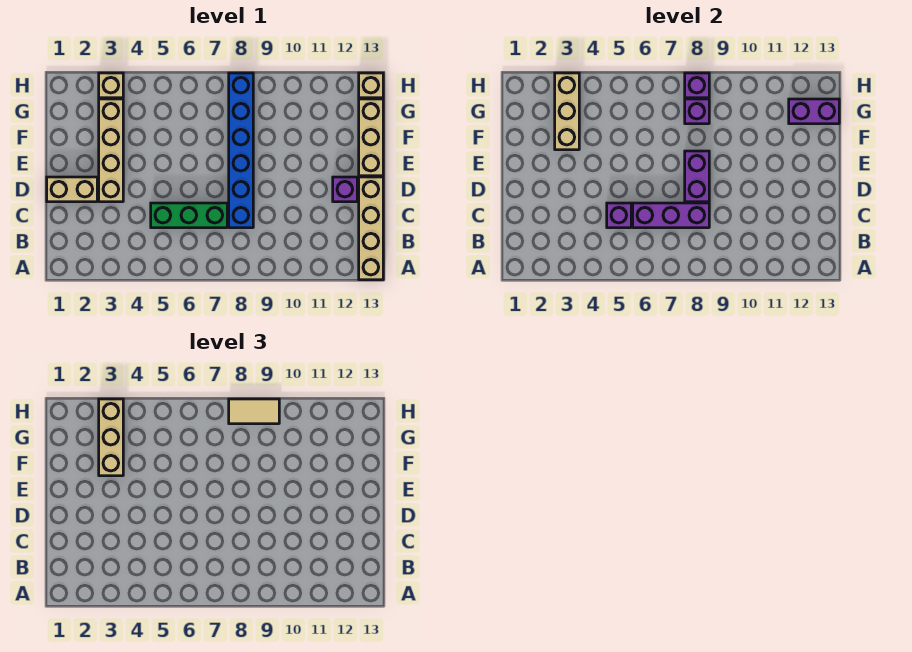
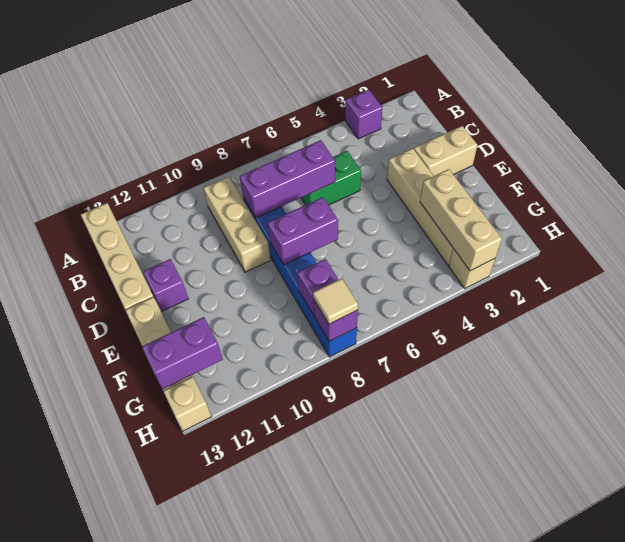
green brick C5:C7 level 1 -> green brick C5:C6 level 1
purple brick C5 level 2 -> purple brick A3 level 1
purple brick D8:E8 level 2 -> purple brick E7:E8 level 2
tan brick F3:H3 level 3 -> tan brick B9:D9 level 1
tan tile H8:H9 level 3 -> tan tile H8 level 3

